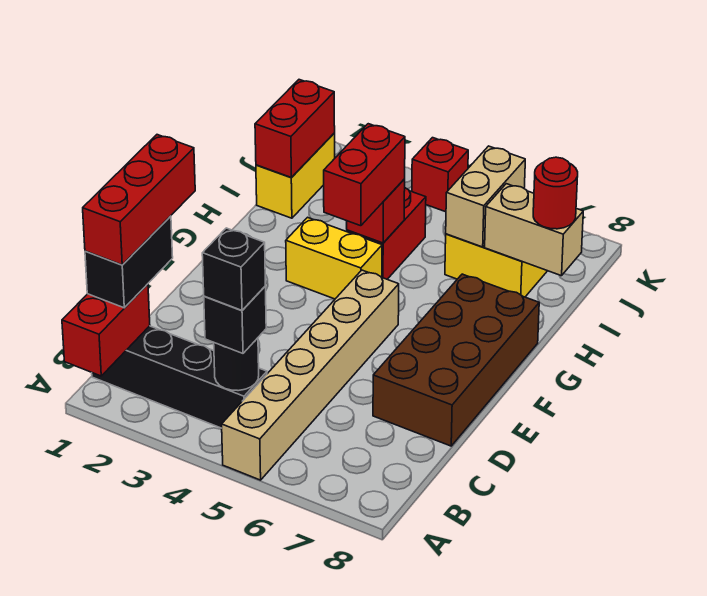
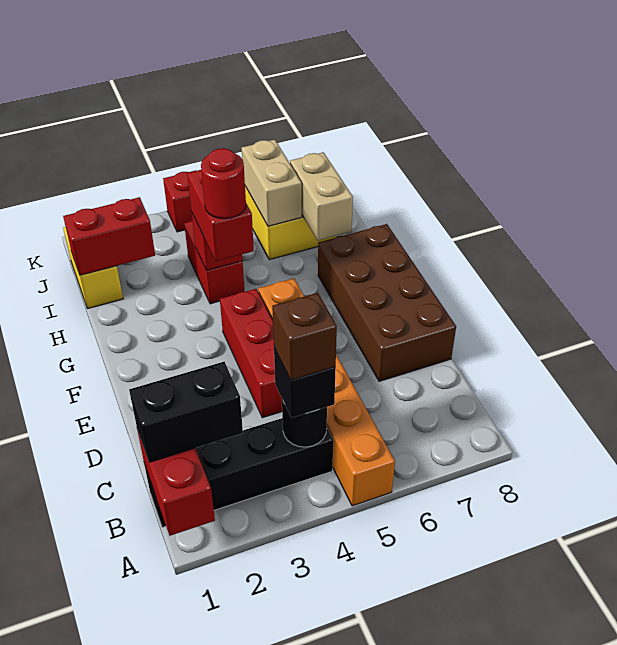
tan brick A5:F5 level 1 -> orange brick A5:F5 level 1
black brick B1:C1 level 3 -> black brick B1:B2 level 3
red brick B1:D1 level 4 -> red brick D4:F4 level 1
black brick B4 level 4 -> brown brick B4 level 4
yellow brick G3:G4 level 1 -> none
red brick I1:J1 level 2 -> red brick I1:I2 level 2
tan brick I7:I8 level 2 -> tan brick H7:I7 level 2
red round brick I8 level 3 -> red round brick G4 level 4

